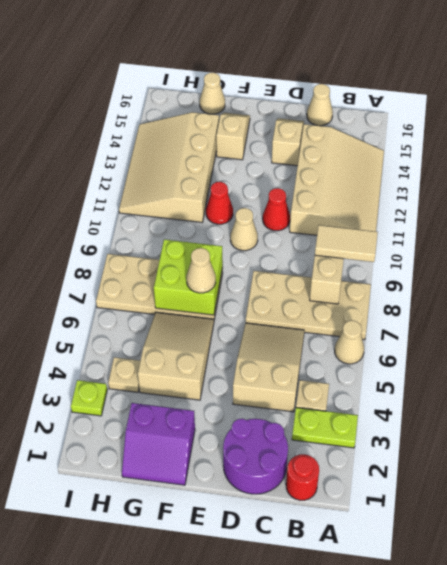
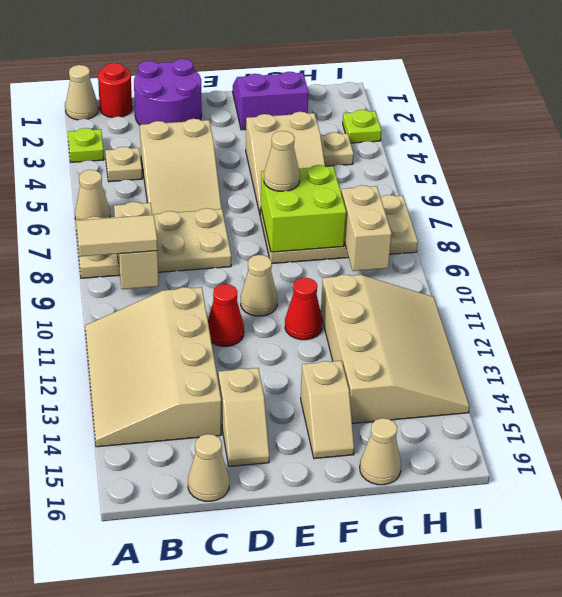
none -> tan cone A1 level 1
lime plate A3:B3 level 1 -> lime plate A3 level 1
none -> tan brick H8:H9 level 2

